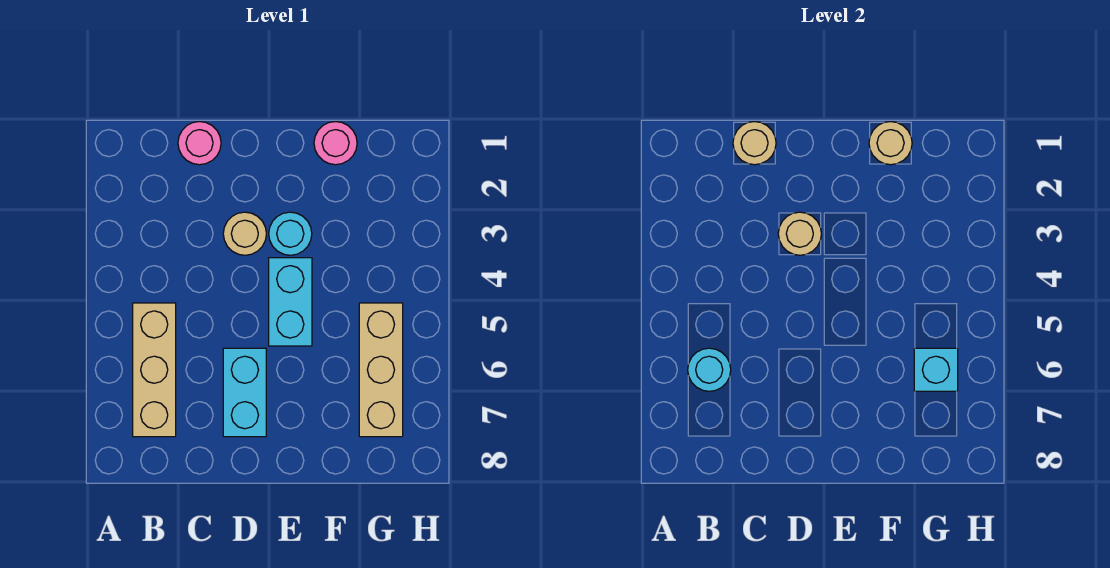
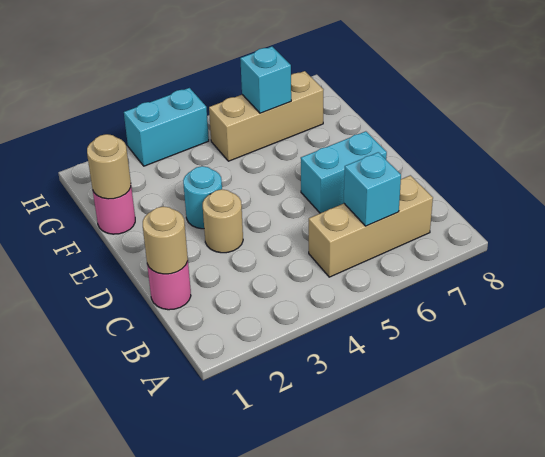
cyan round brick B6 level 2 -> cyan brick B6 level 2
tan round brick D3 level 2 -> none
cyan brick E4:E5 level 1 -> cyan brick H3:H4 level 1

